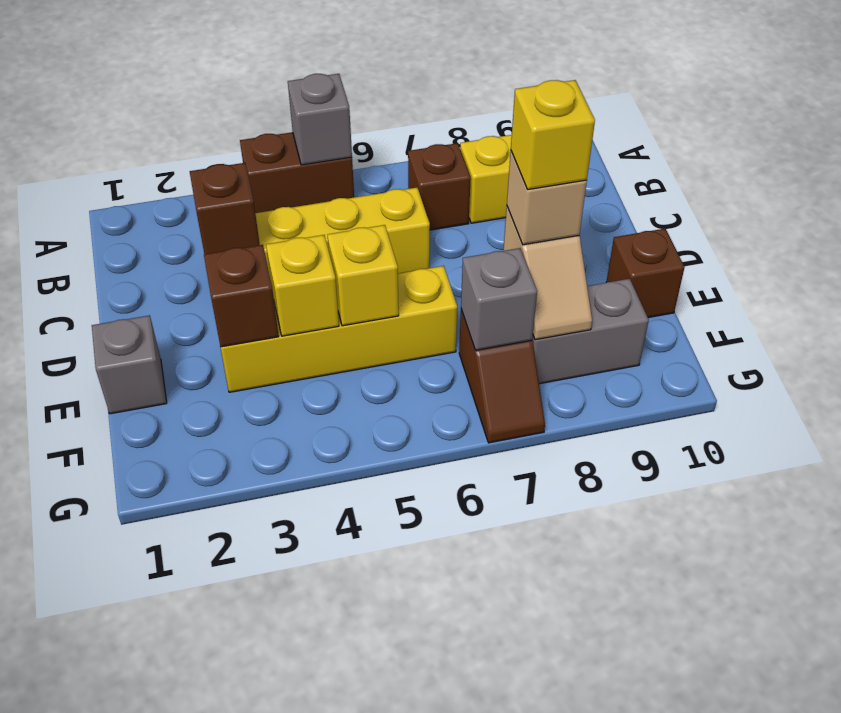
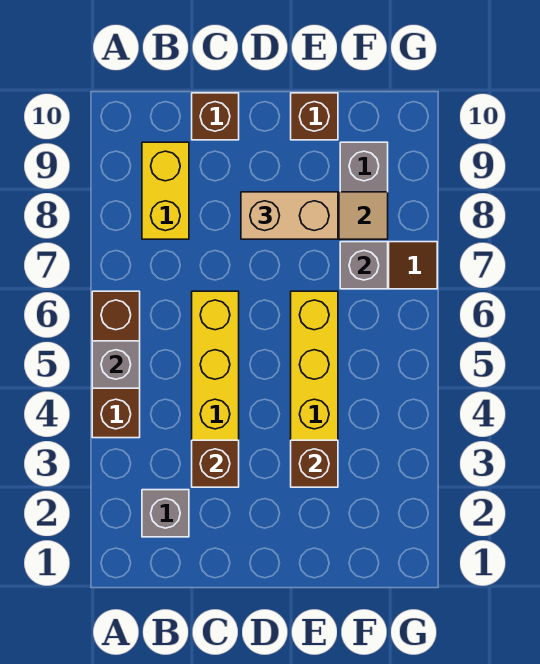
brown brick A4:A5 level 1 -> brown brick A4:A6 level 1
brown brick B7 level 1 -> brown brick C10 level 1
grey brick E1 level 1 -> grey brick B2 level 1
yellow brick E4 level 2 -> none
yellow brick E5 level 2 -> none
tan brick E8 level 3 -> tan brick D8:E8 level 3
yellow brick E8 level 4 -> none

